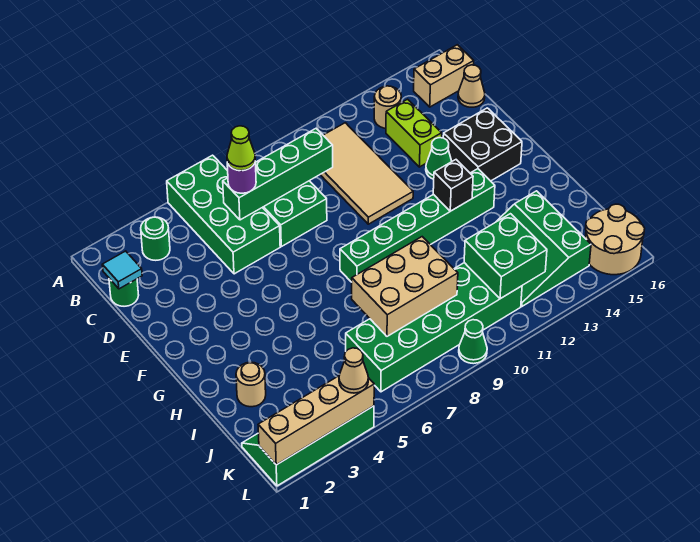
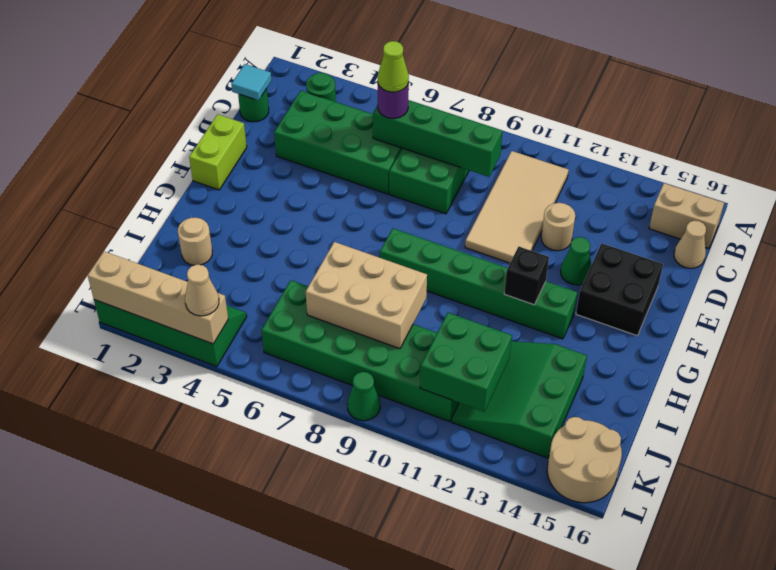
green brick A5:D6 level 1 -> green brick C3:D6 level 1
tan round brick B13 level 1 -> tan round brick D12 level 1
lime brick C13:D13 level 1 -> lime brick E1:F1 level 1

